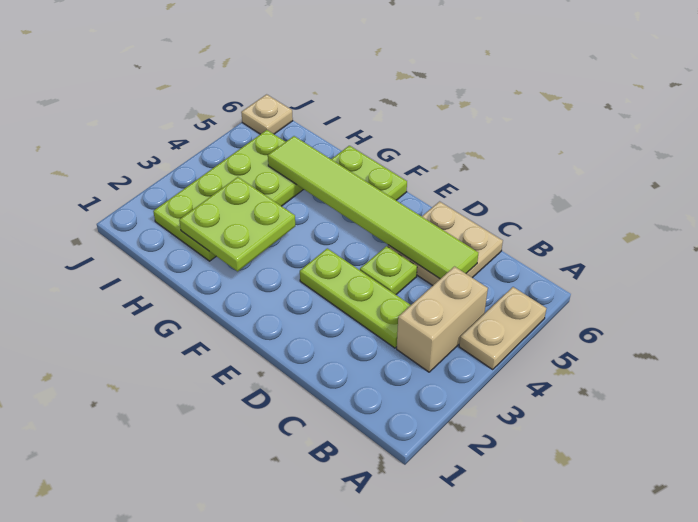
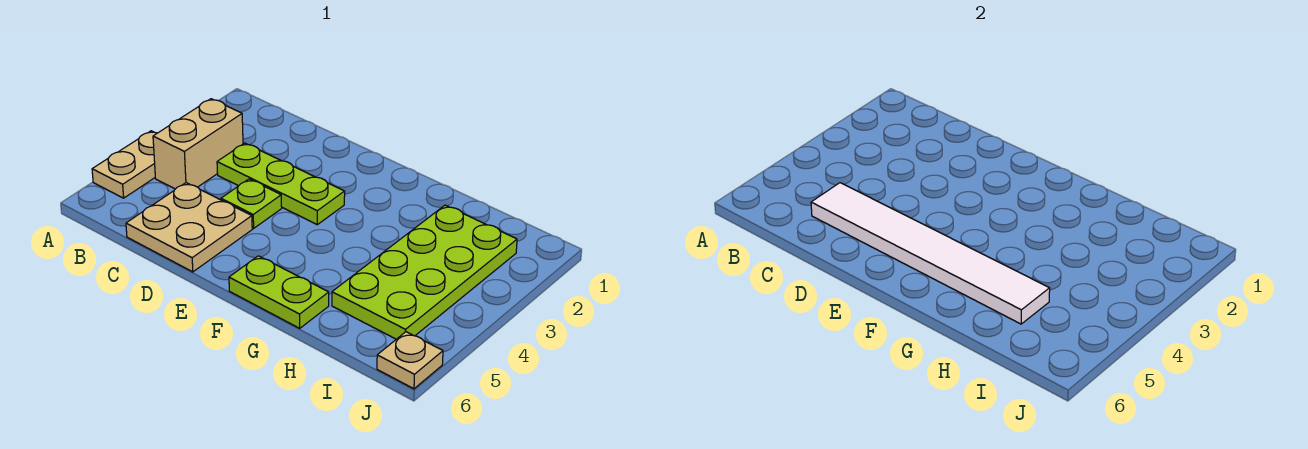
lime tile C5:H5 level 2 -> white tile C5:H5 level 2
lime plate G2:H3 level 2 -> none

